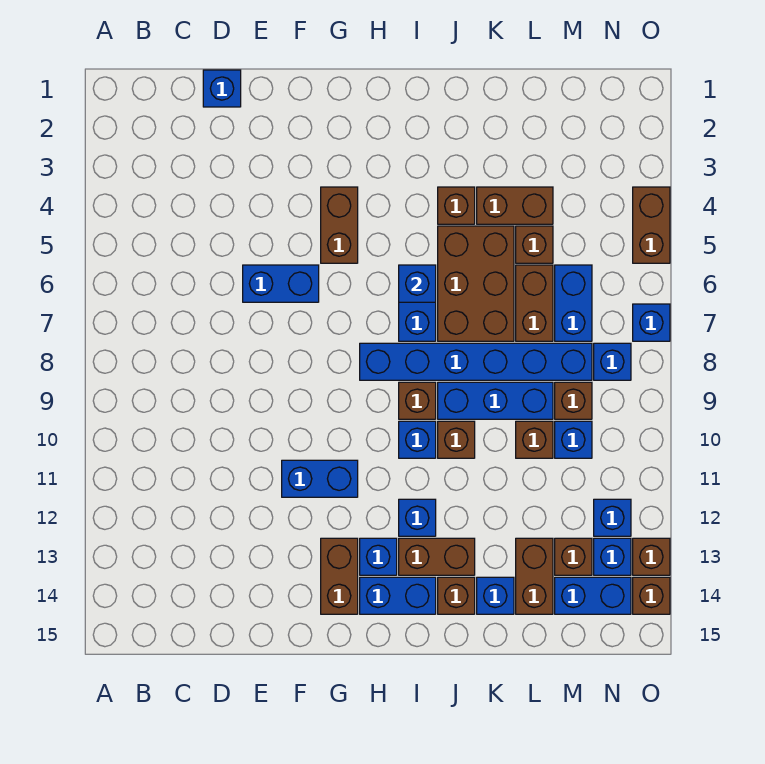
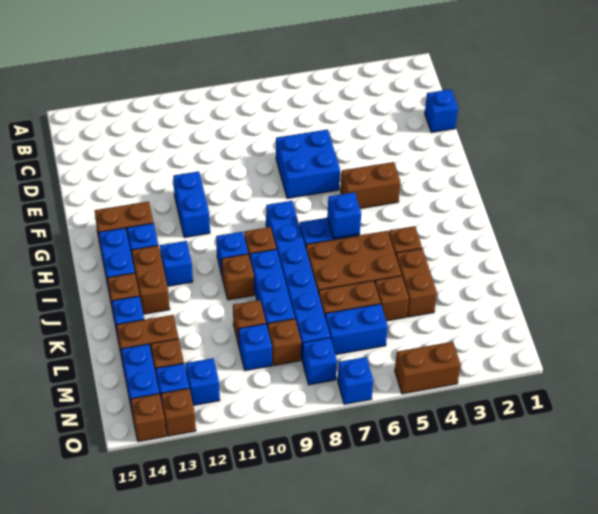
blue brick E6:F6 level 1 -> blue brick E6:F7 level 1

